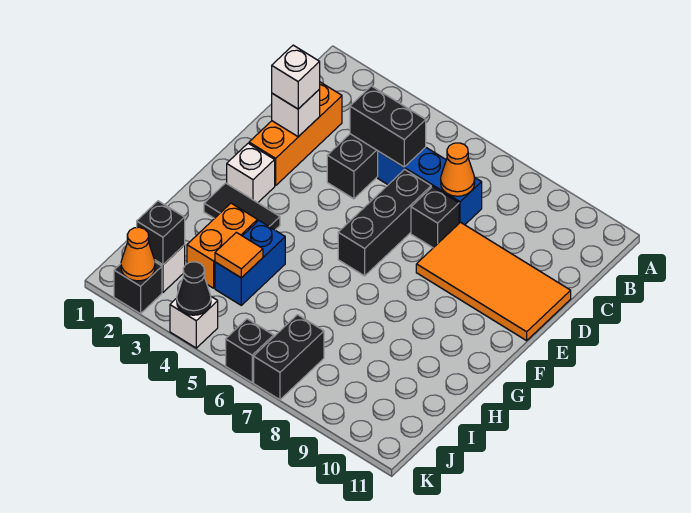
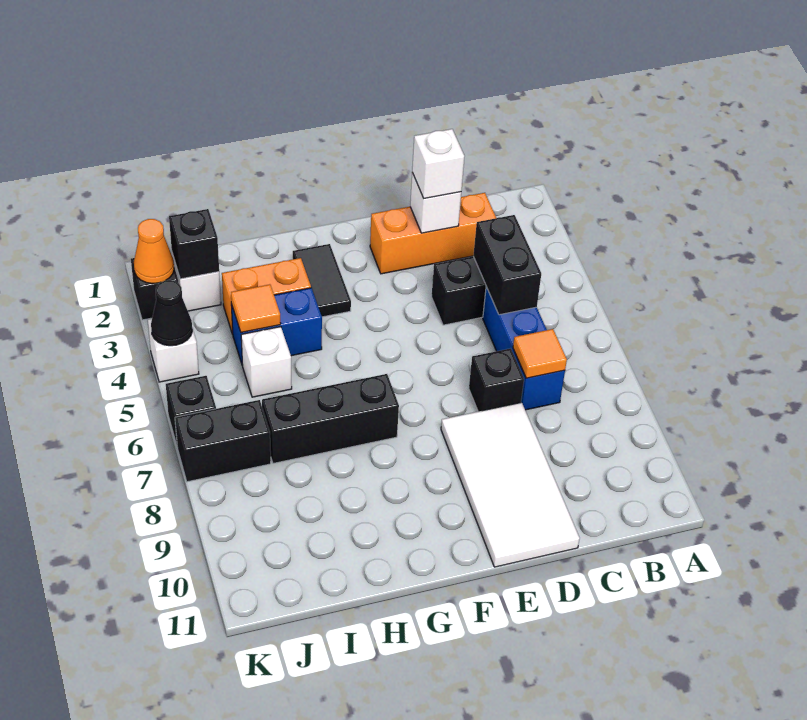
orange cone C7 level 2 -> orange tile C7 level 2
black brick D6:F6 level 1 -> black brick G7:I7 level 1
orange tile D8:E11 level 1 -> white tile D8:E11 level 1
white brick F2 level 1 -> white brick I5 level 1

